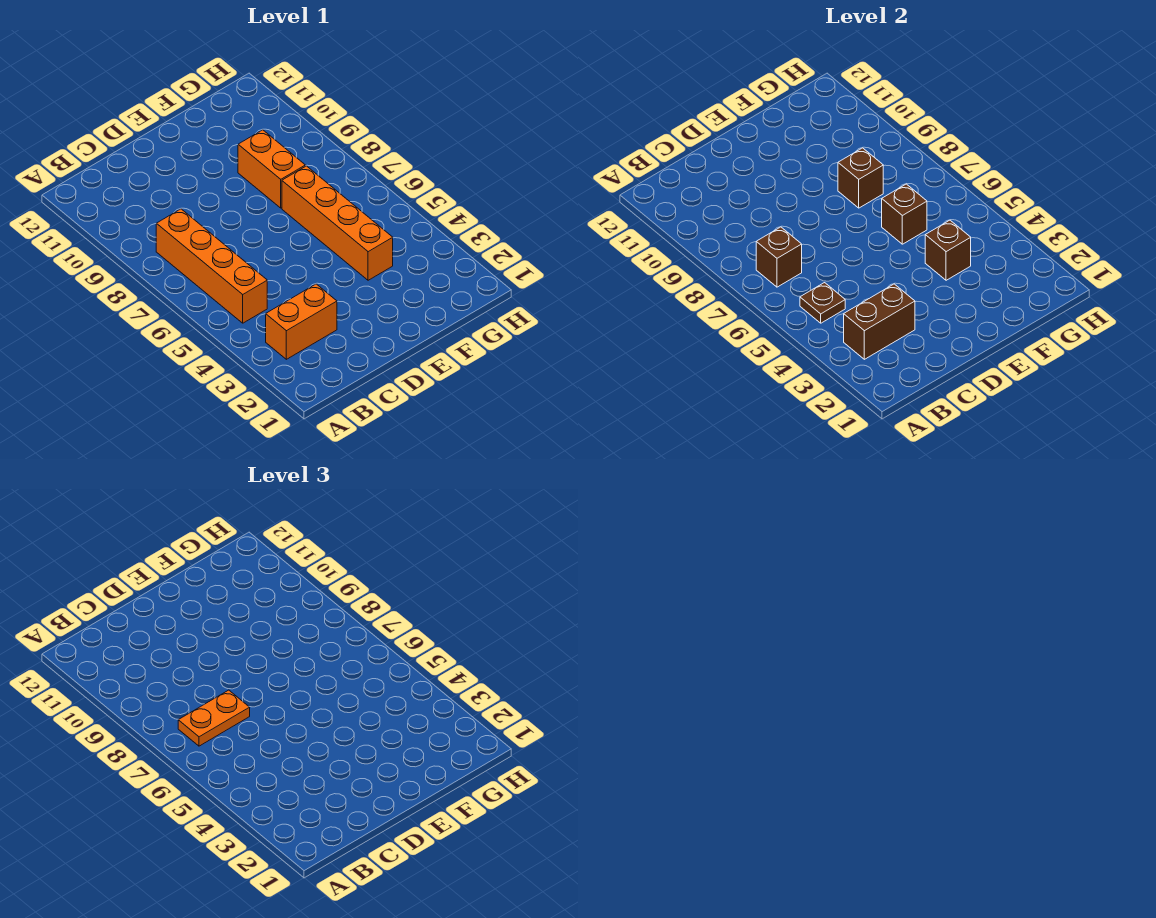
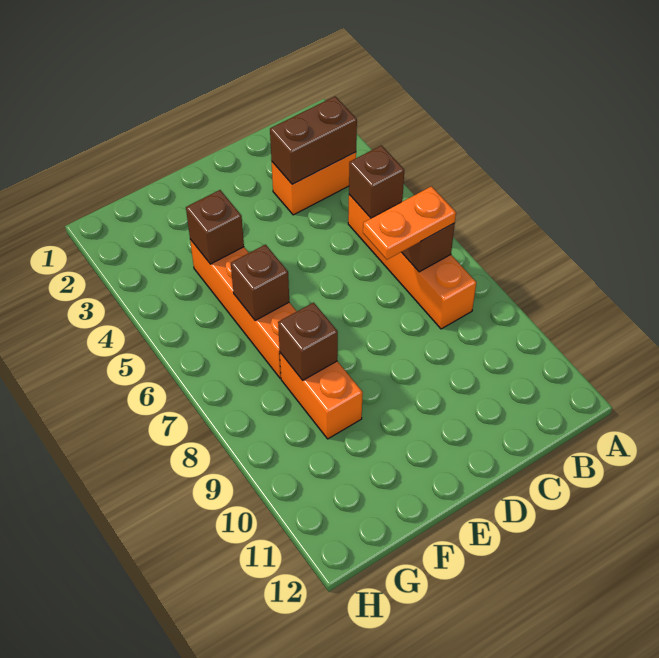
brown plate B5 level 2 -> brown brick B5 level 2

